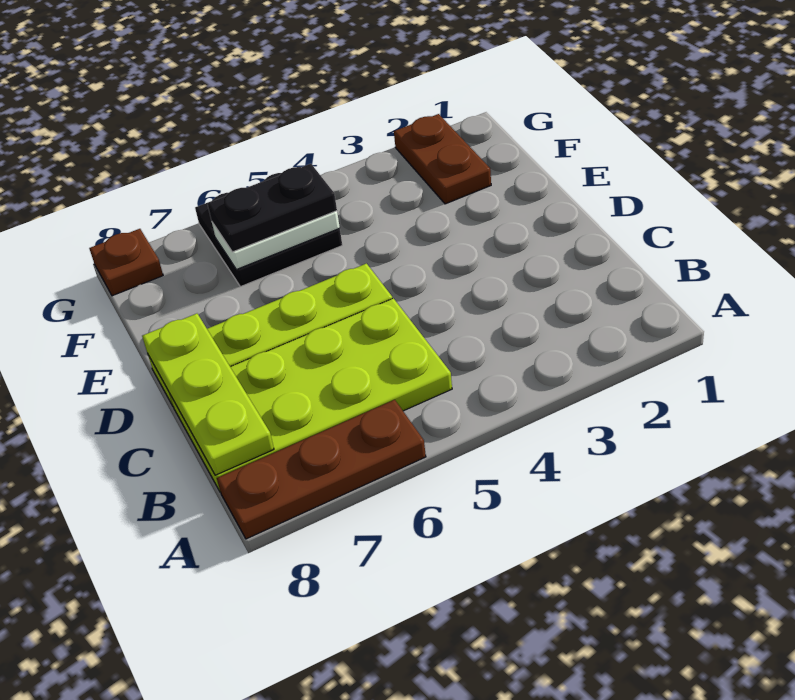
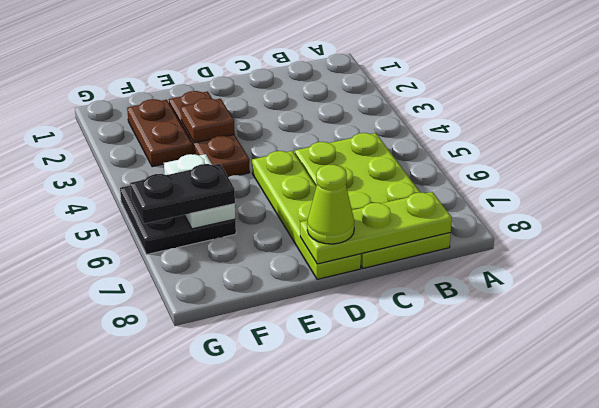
brown plate A6:A8 level 1 -> brown plate E2:E4 level 1
none -> lime cone D8 level 3
brown plate F2:G2 level 1 -> brown plate F2:F3 level 1
black plate F5:F6 level 3 -> black plate F6:G6 level 3
brown plate G8 level 1 -> brown plate E3 level 2

